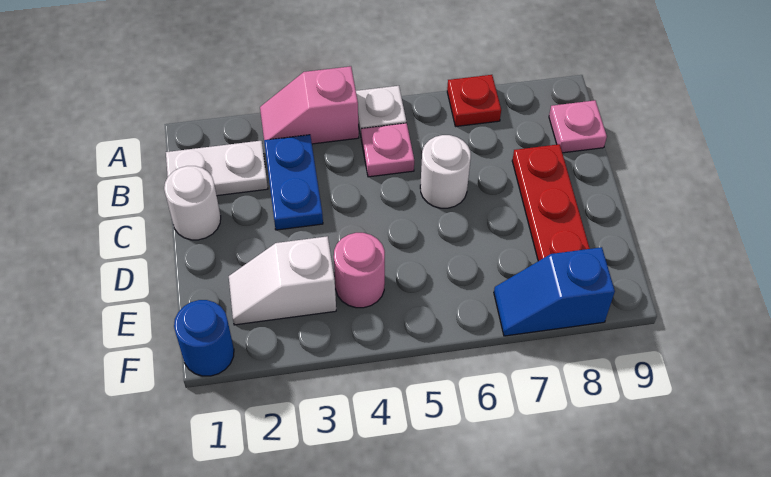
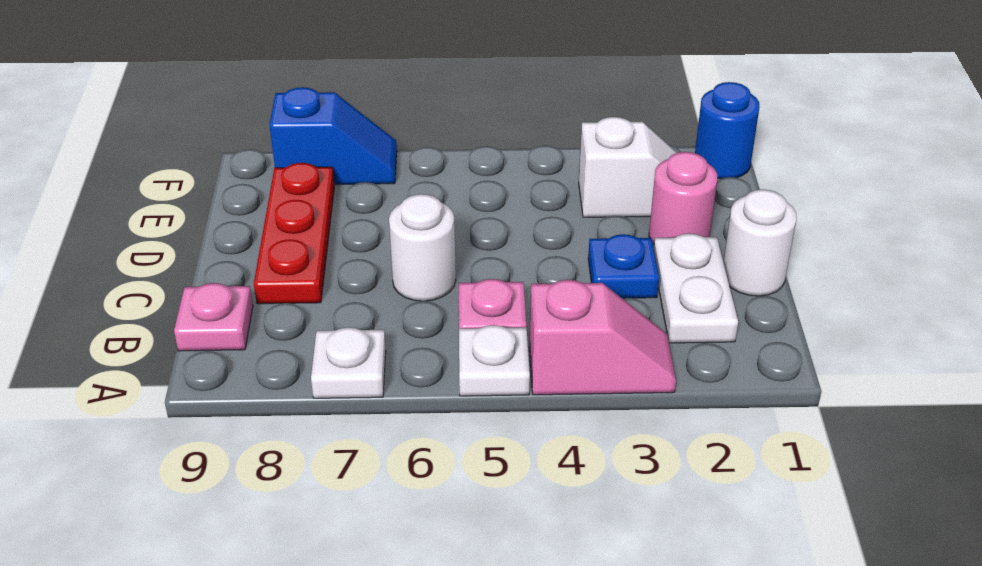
red plate A7 level 1 -> white plate A7 level 1
white plate B1:B2 level 1 -> white plate B2:C2 level 1
blue plate B3:C3 level 1 -> blue plate C3 level 1
pink round brick E4 level 1 -> pink round brick D2 level 1

